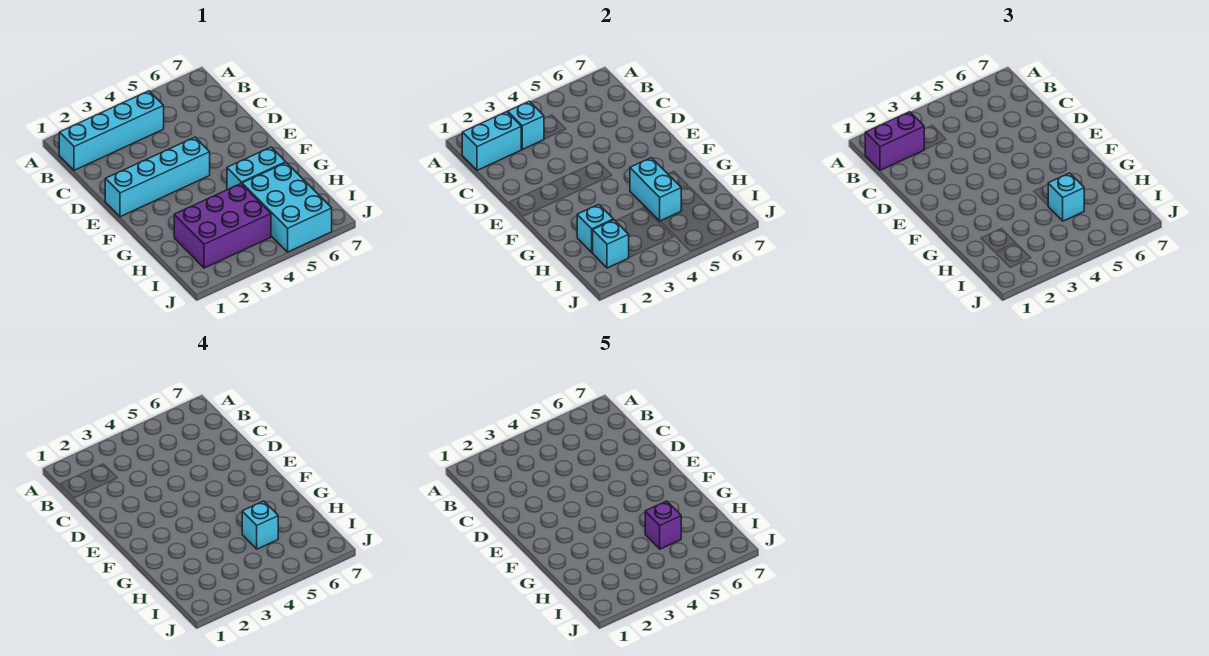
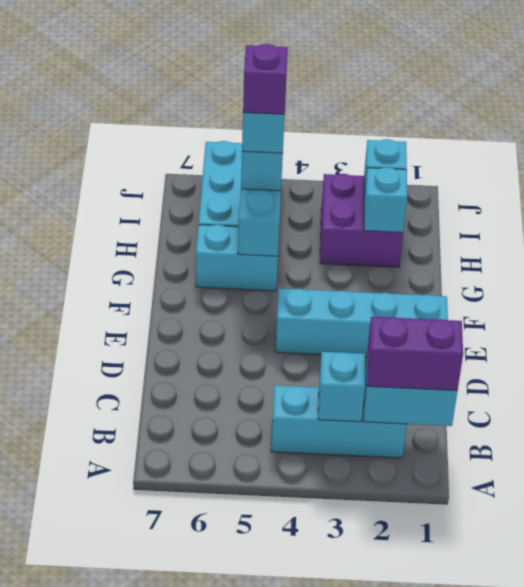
cyan brick B1:B4 level 1 -> cyan brick B2:B4 level 1
purple brick H2:I4 level 1 -> purple brick H2:I3 level 1

